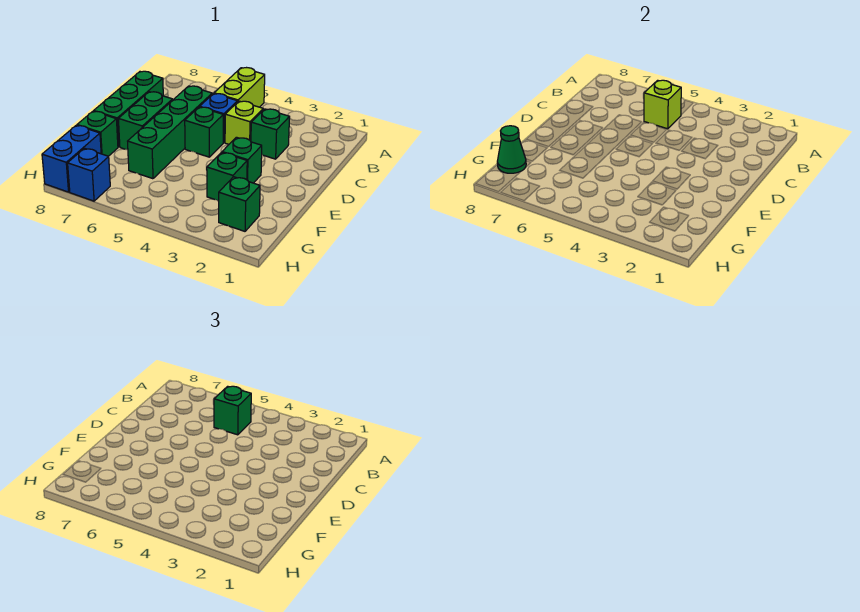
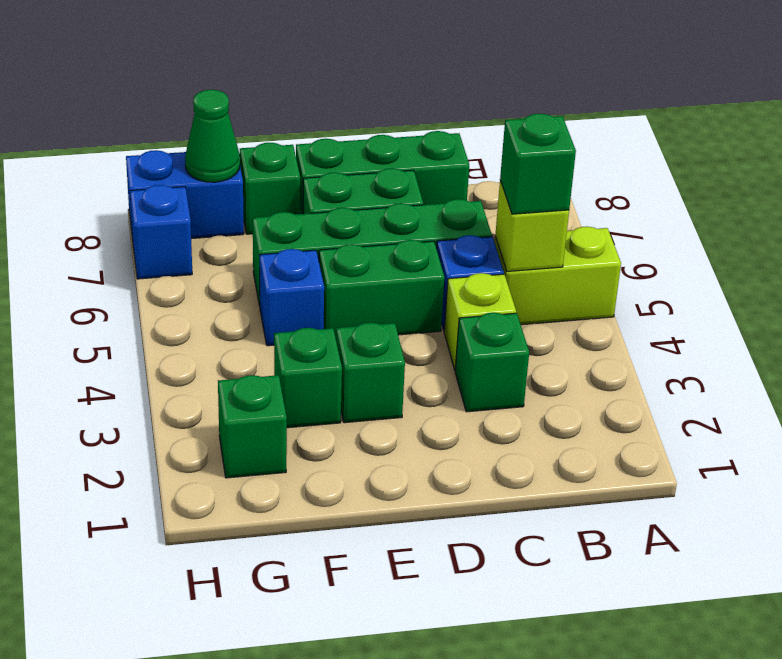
green brick D5 level 1 -> green brick D5:E5 level 1
none -> blue brick F5 level 1

